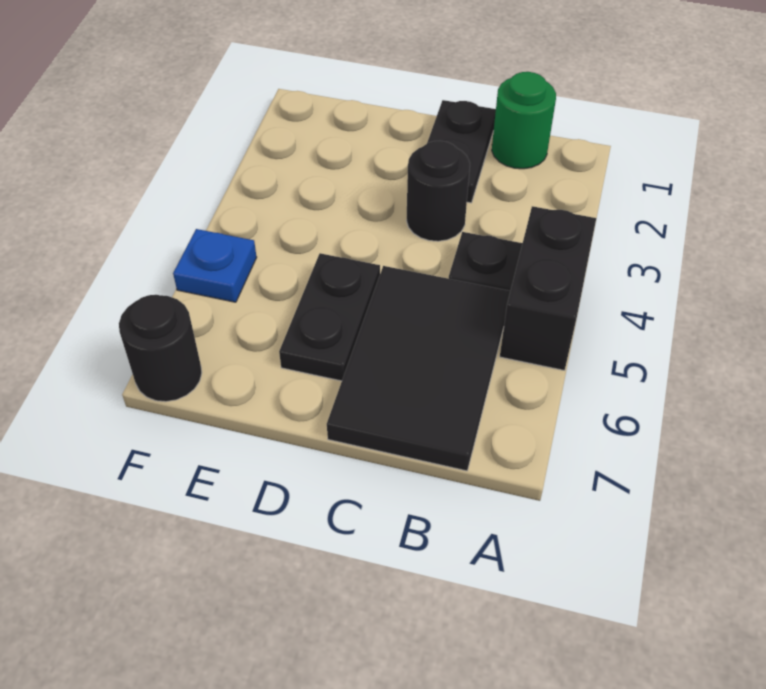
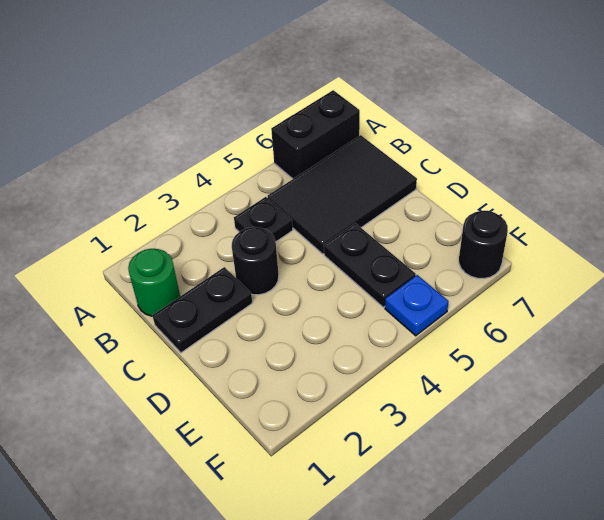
black brick A4:A5 level 1 -> black brick A6:A7 level 1
black plate D5:D6 level 1 -> black plate D5:E5 level 1

